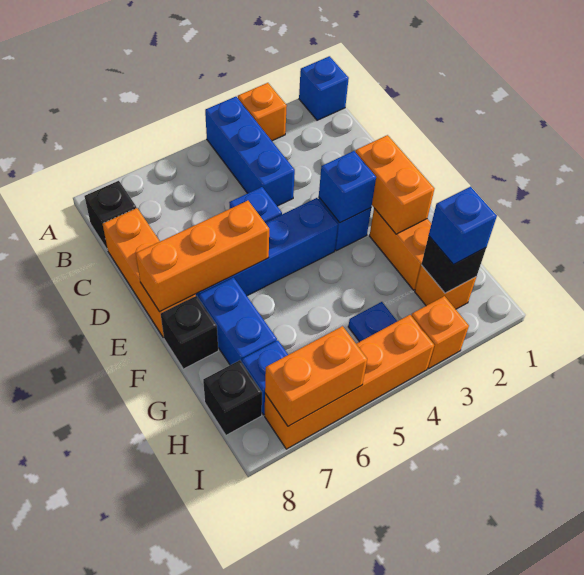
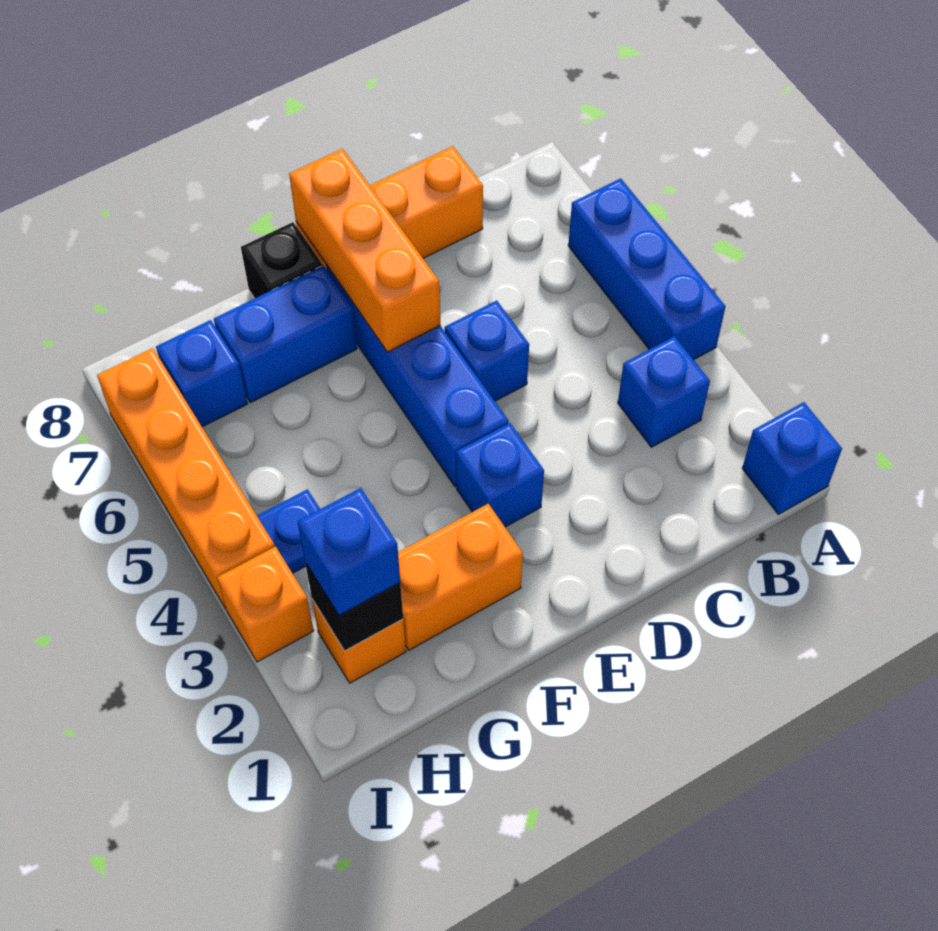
orange brick A3 level 1 -> none
blue brick A4:C4 level 1 -> blue brick A4:A6 level 1
black brick B8 level 1 -> none
orange brick E2:F2 level 2 -> none
blue brick E3 level 2 -> blue brick B3 level 1
black brick H8 level 1 -> none
orange brick I6:I7 level 2 -> none

